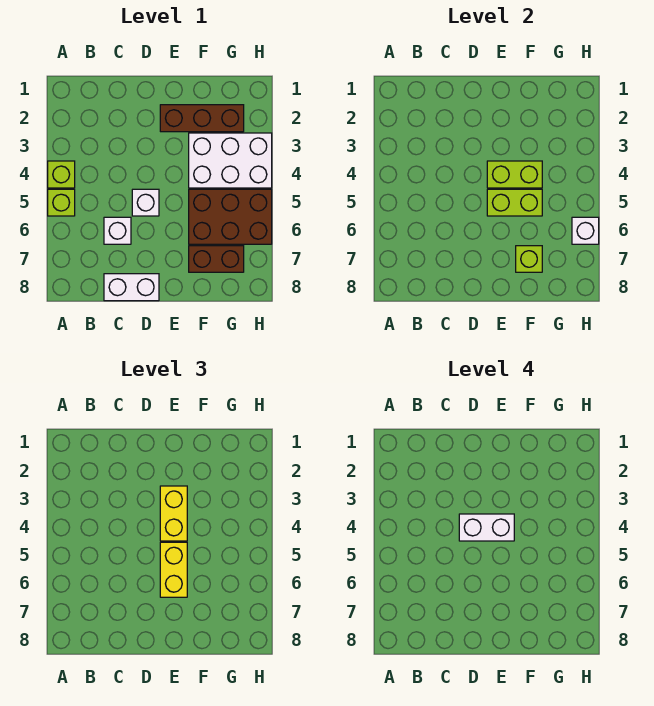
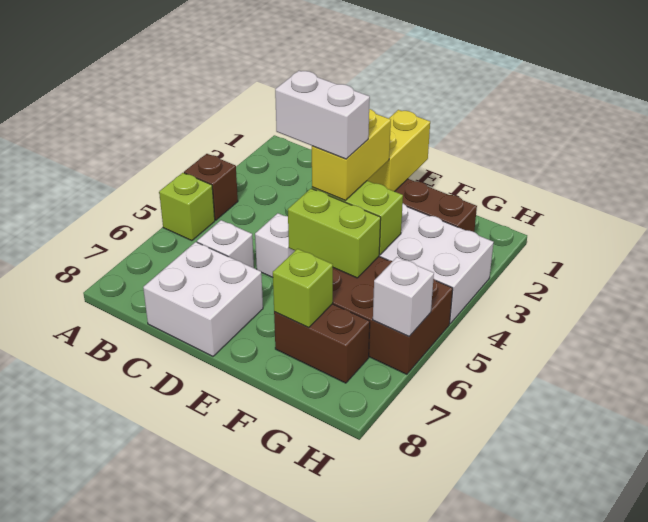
lime brick A4 level 1 -> brown brick A4 level 1
white brick C8:D8 level 1 -> white brick C7:D8 level 1
yellow brick E5:E6 level 3 -> yellow brick E1:E2 level 2

